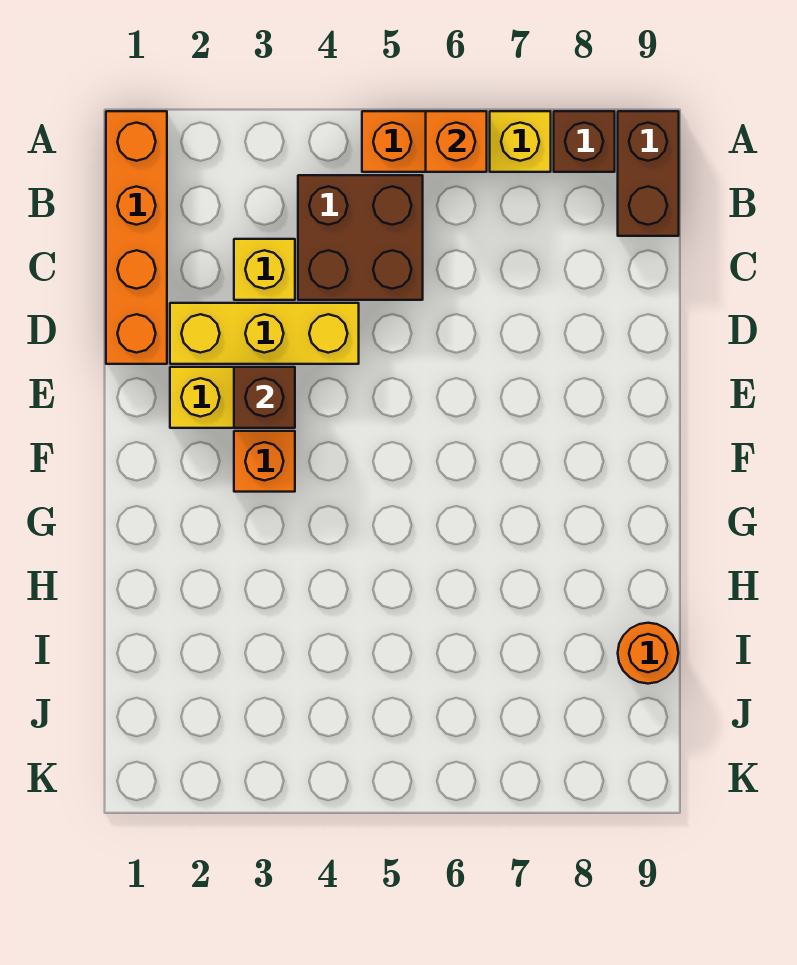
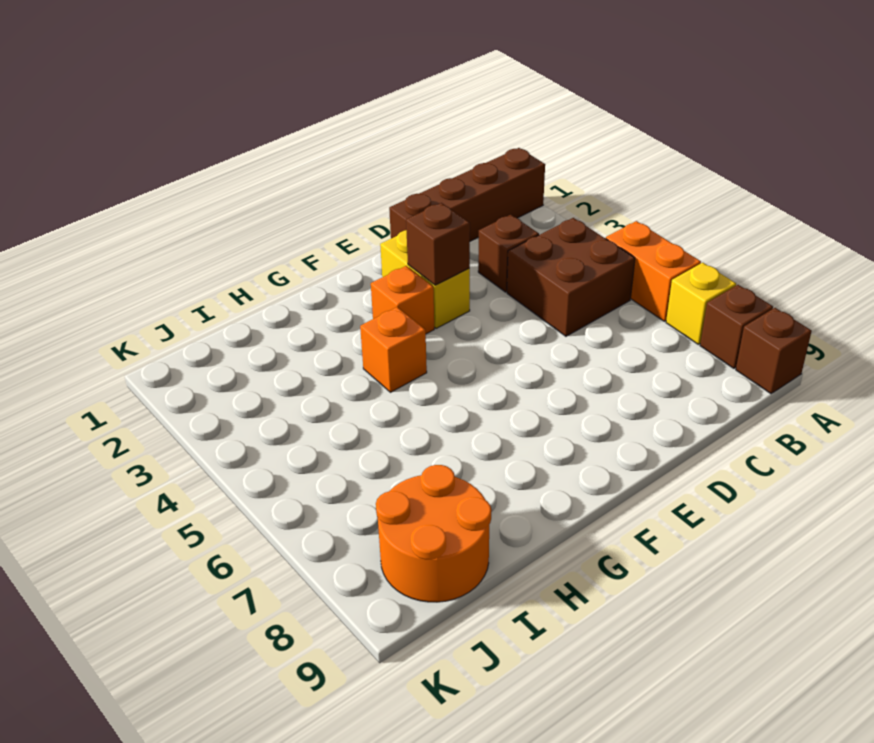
orange brick A1:D1 level 1 -> brown brick A1:D1 level 1
orange brick A6 level 2 -> orange brick G4 level 1
brown brick A9:B9 level 1 -> brown brick A9 level 1
yellow brick C3 level 1 -> brown brick C3 level 1
yellow brick D2:D4 level 1 -> none
orange round brick I9 level 1 -> orange round brick I8:J9 level 1

